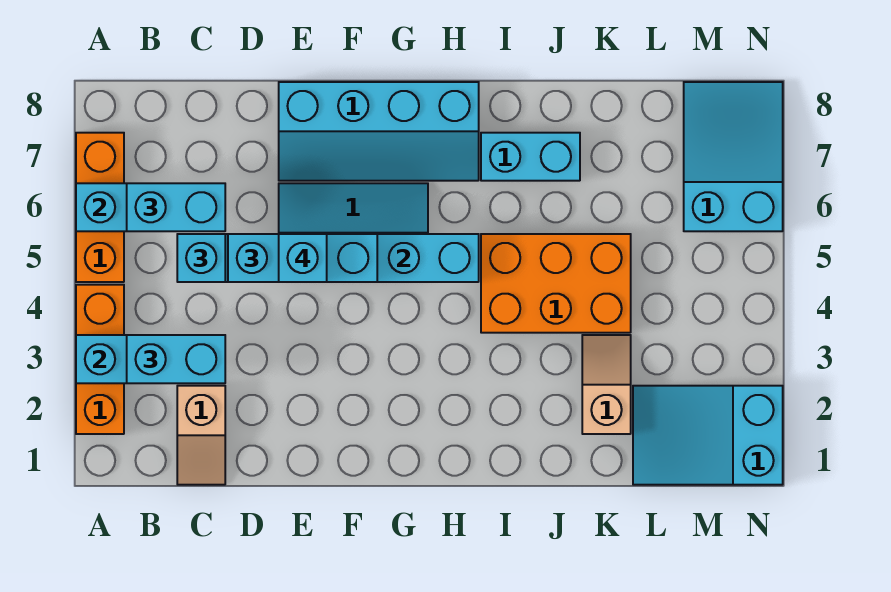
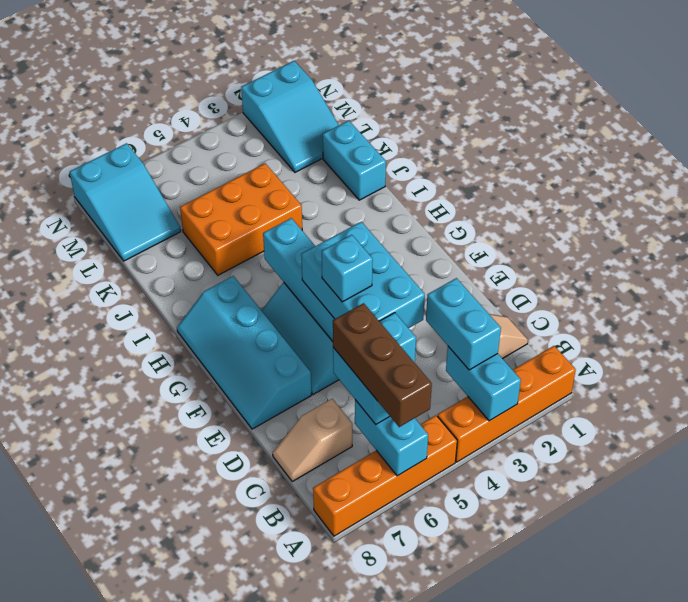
orange brick A2:A4 level 1 -> orange brick A1:A4 level 1
orange brick A5:A7 level 1 -> orange brick A5:A8 level 1
none -> brown brick A6:C6 level 4
cyan brick D5:F5 level 3 -> cyan brick D4:F5 level 3
cyan slope E7:H8 level 1 top 8 -> cyan slope E7:H8 level 1 top 7
orange brick I4:K5 level 1 -> orange brick J4:K6 level 1
cyan brick I7:J7 level 1 -> cyan brick J1:K1 level 1
tan slope K2:K3 level 1 top 2 -> tan slope C7:C8 level 1 top 7
cyan slope M6:N8 level 1 top 6 -> cyan slope L7:N8 level 1 top N

